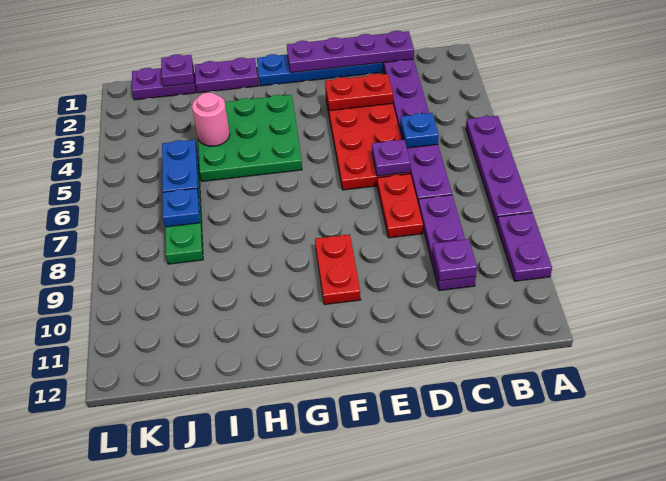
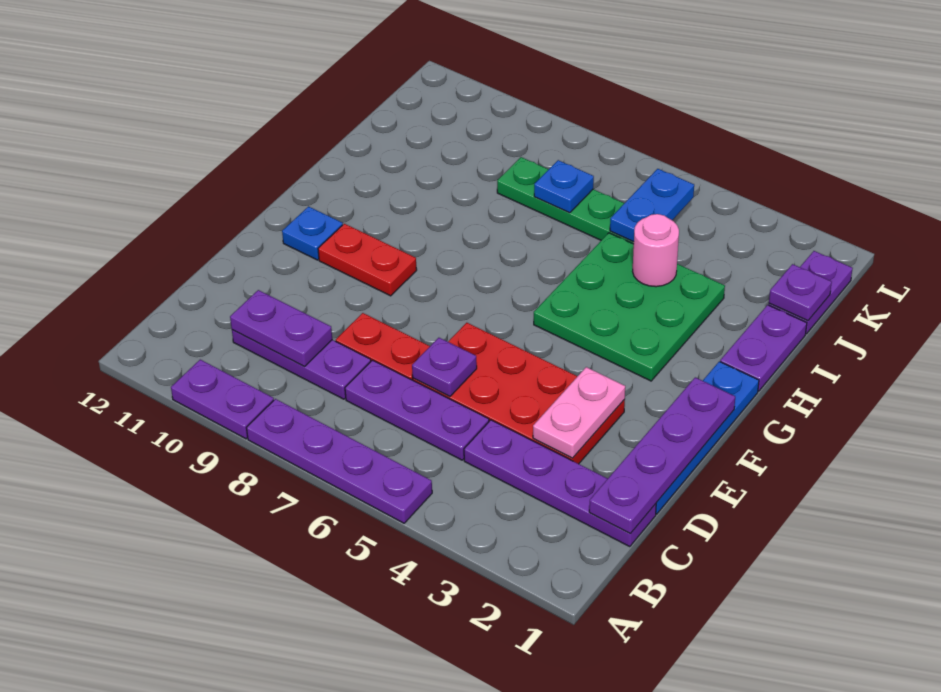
blue plate C5 level 2 -> blue plate F11 level 1
purple plate C10 level 2 -> purple plate C9:C10 level 2
red plate D3:E3 level 2 -> pink plate D3:E3 level 2
blue plate J5:J6 level 2 -> blue plate J5:K5 level 2

